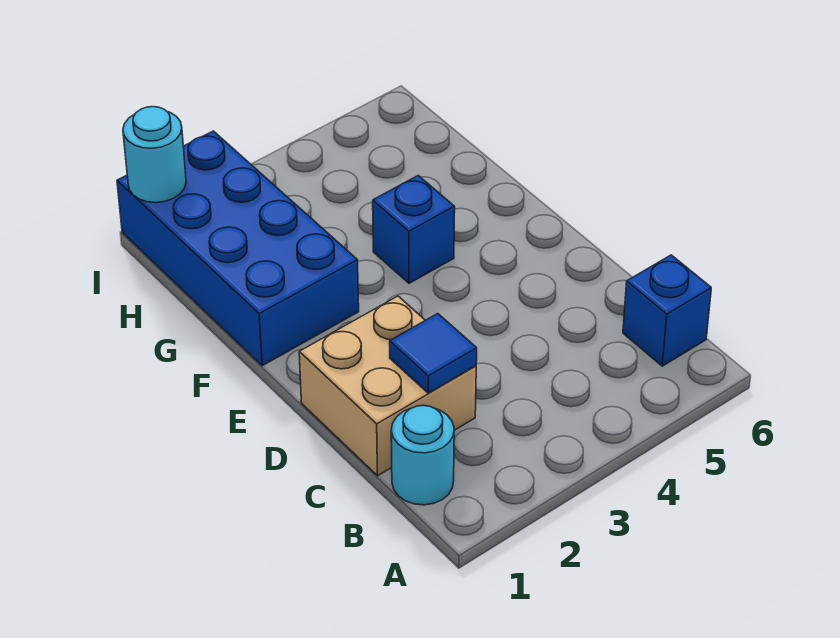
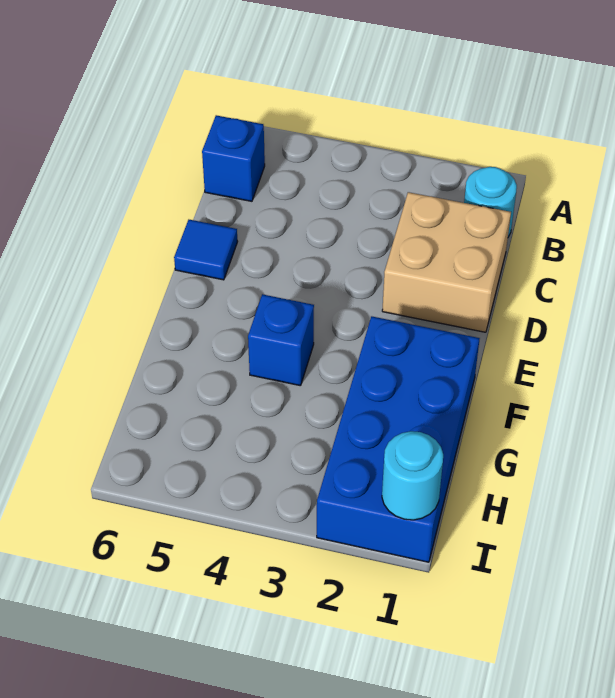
blue tile C2 level 2 -> blue tile D6 level 1

